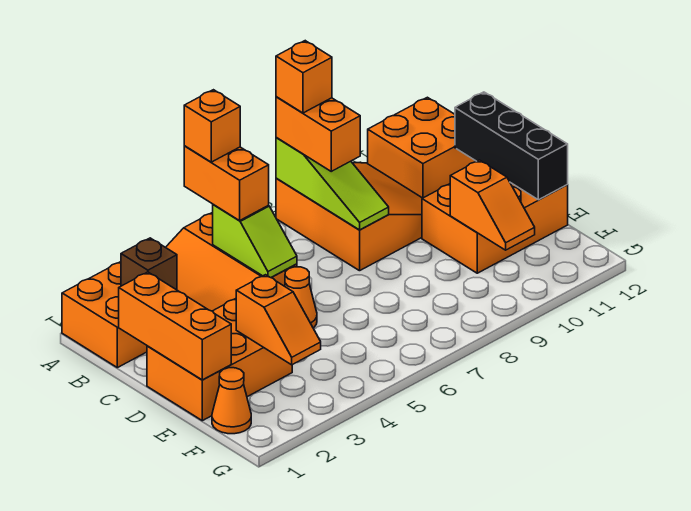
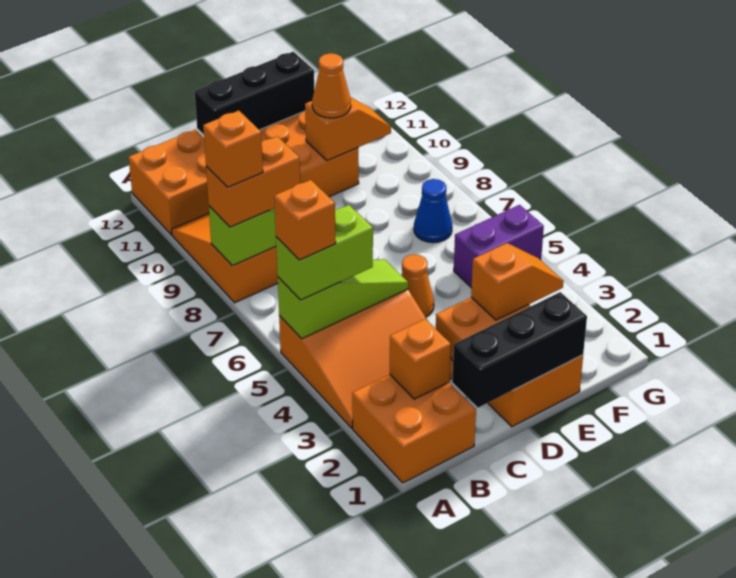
orange brick A5:B5 level 3 -> lime brick A5:B5 level 3
brown brick B2 level 2 -> orange brick B2 level 2
lime slope B5:C5 level 2 top B -> lime slope A5:C5 level 2 top A
orange brick C1:E1 level 2 -> black brick C1:E1 level 2
orange cone F1 level 1 -> orange cone E10 level 3
none -> purple brick F5:G5 level 1
none -> blue cone F7 level 1

